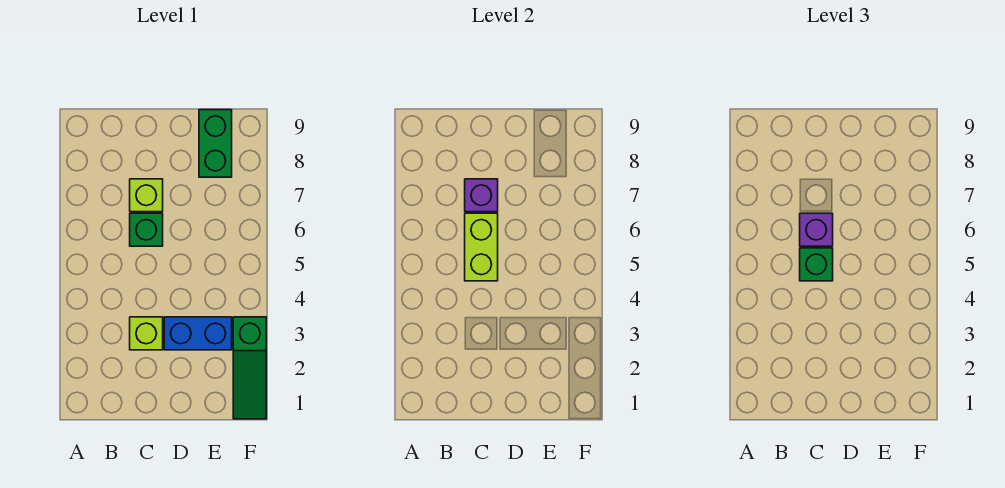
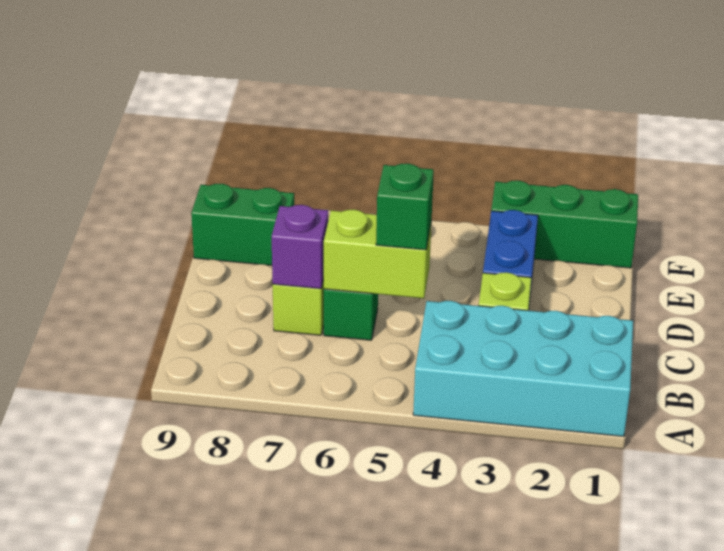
none -> cyan brick A1:B4 level 1
purple brick C6 level 3 -> none
green slope F1:F3 level 1 top 3 -> green brick F1:F3 level 1

